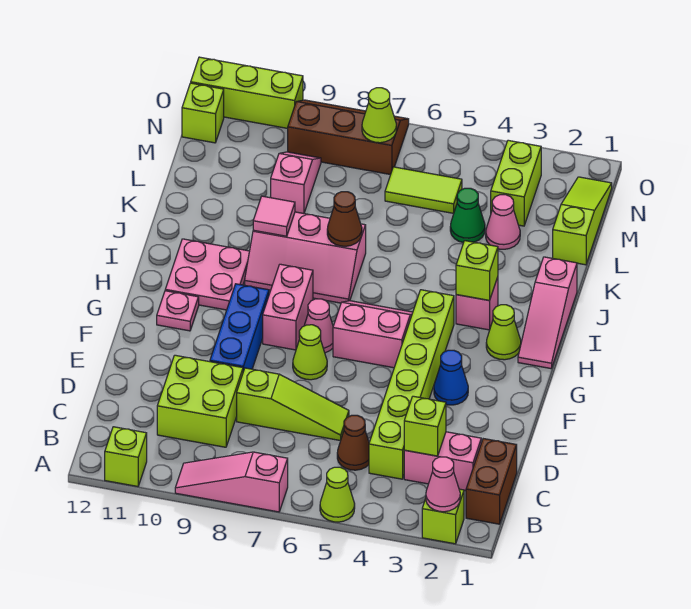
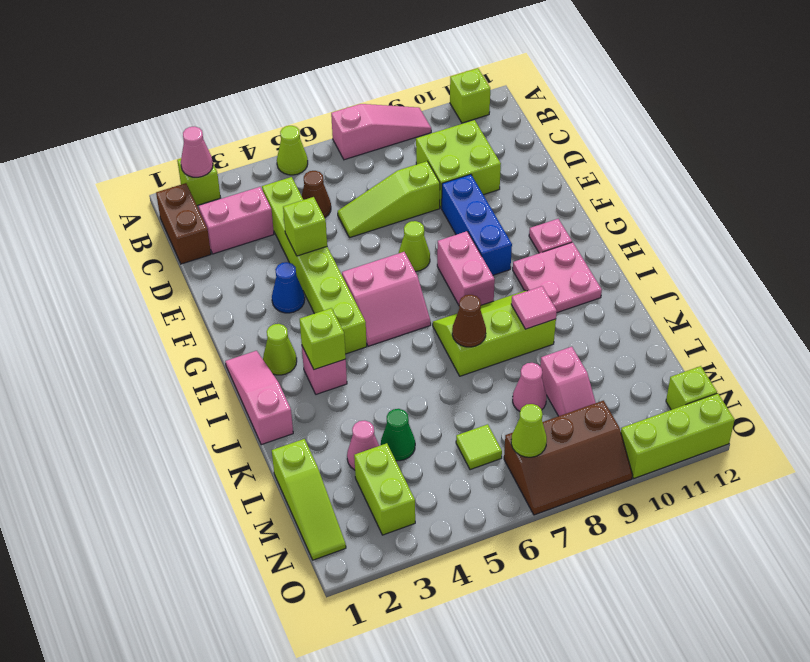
lime brick C3 level 2 -> lime brick E4 level 2
pink cone G7 level 1 -> pink cone L8 level 1
pink slope I7:J9 level 1 top J -> lime slope I7:J9 level 1 top J
lime tile M5:M6 level 1 -> lime tile M6 level 1

